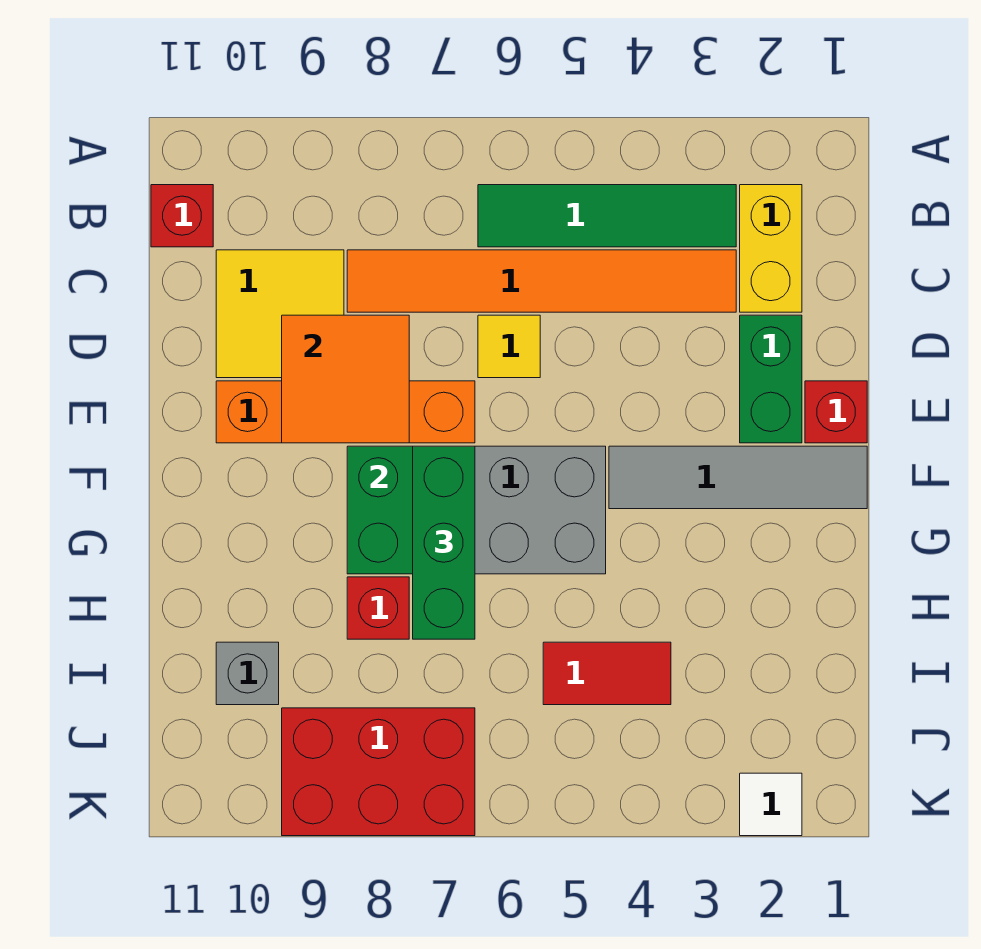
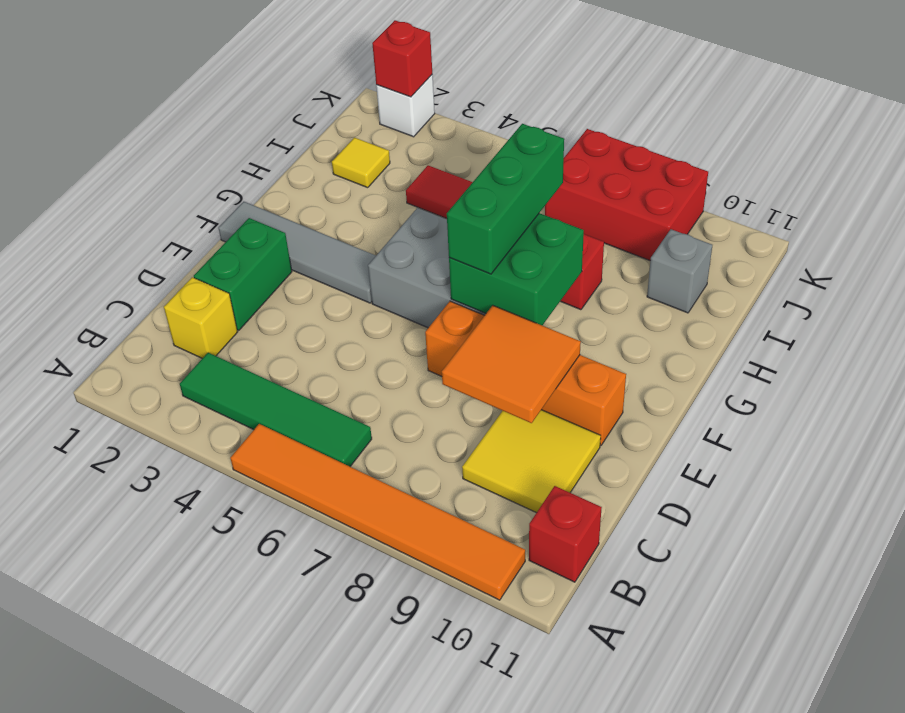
yellow brick B2:C2 level 1 -> yellow brick C2 level 1
orange tile C3:C8 level 1 -> orange tile A5:A10 level 1
yellow tile D6 level 1 -> yellow tile I2 level 1
red brick E1 level 1 -> red brick K2 level 2
white tile K2 level 1 -> white brick K2 level 1

